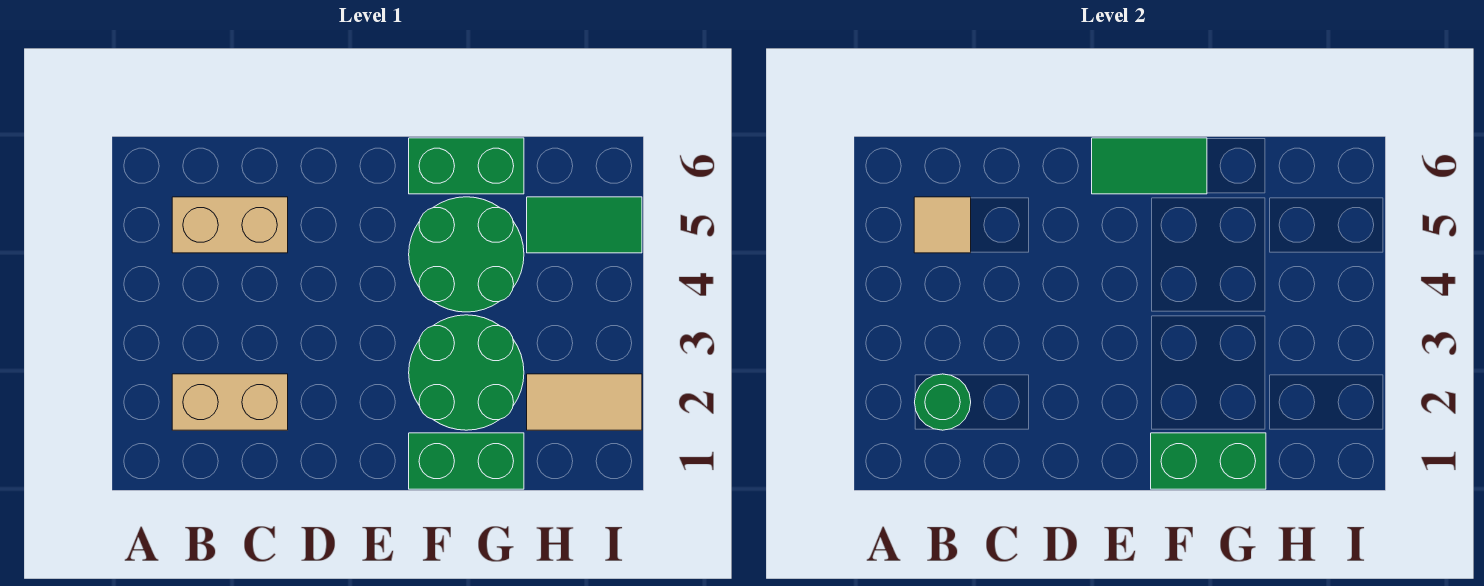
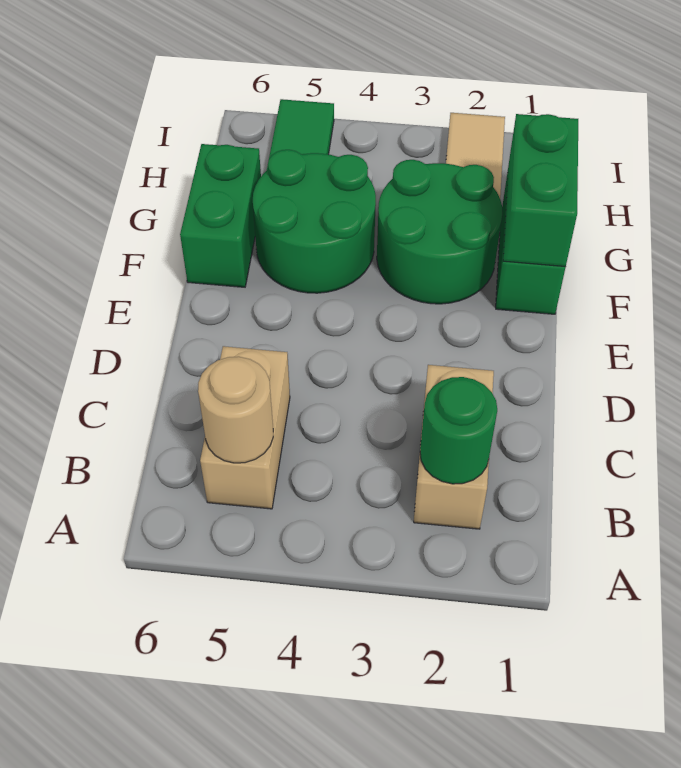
tan tile B5 level 2 -> tan round brick B5 level 2
green tile E6:F6 level 2 -> none

